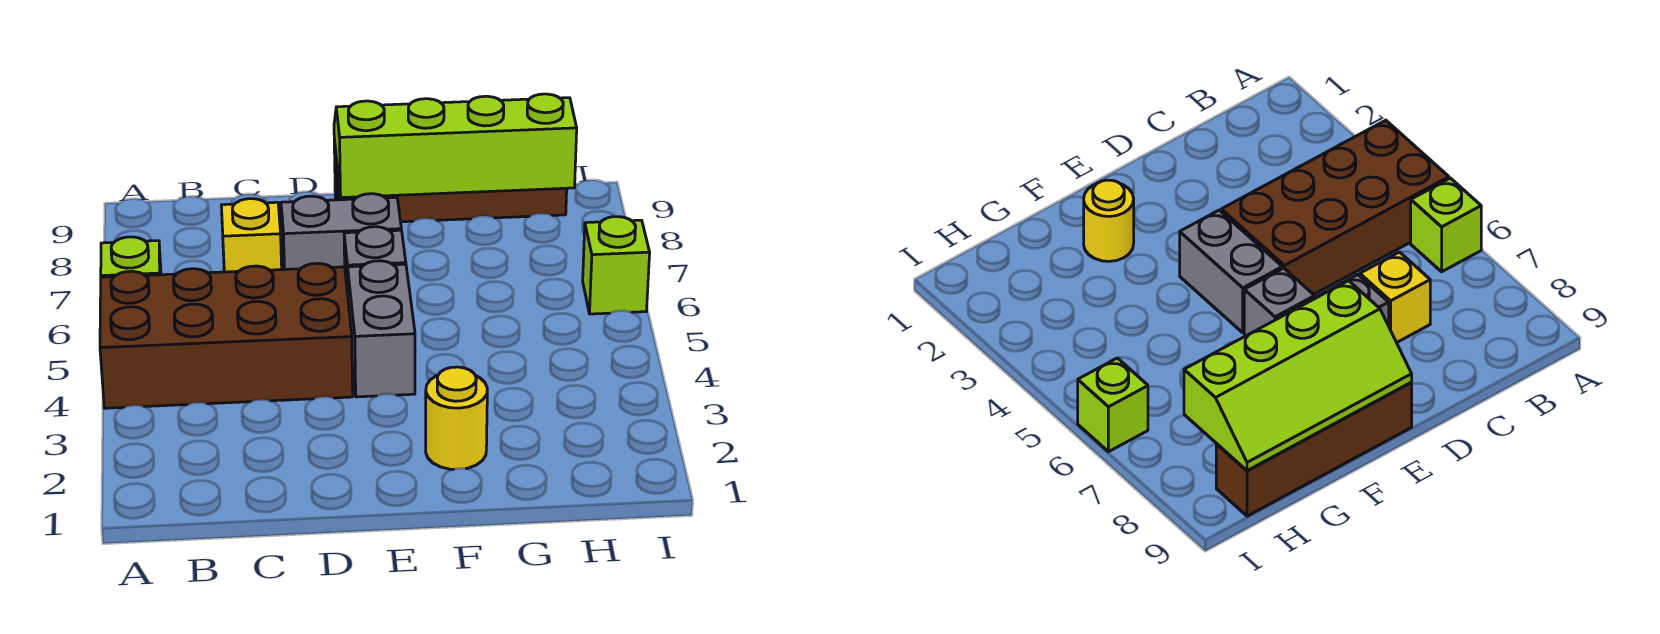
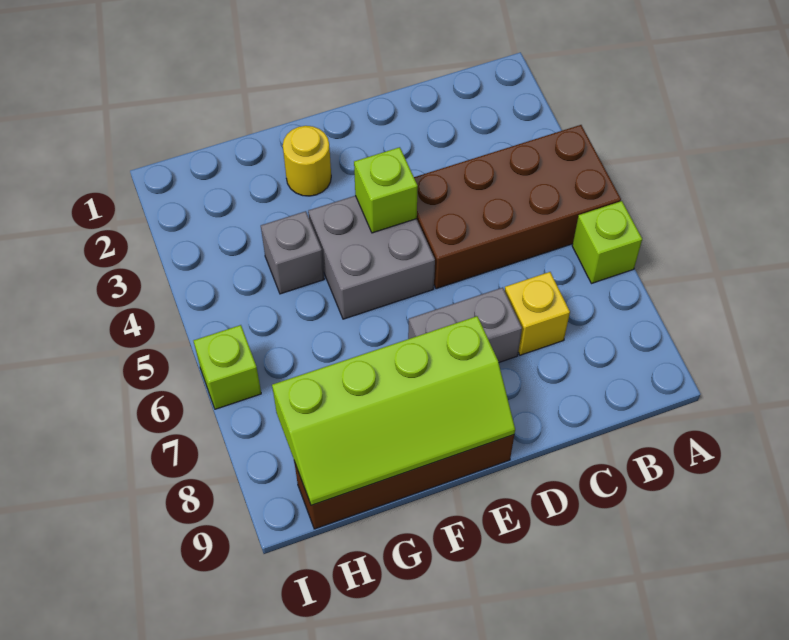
grey brick E4:E5 level 1 -> grey brick E4:F5 level 1
none -> lime brick E4 level 2
grey brick E6 level 1 -> grey brick G4 level 1

